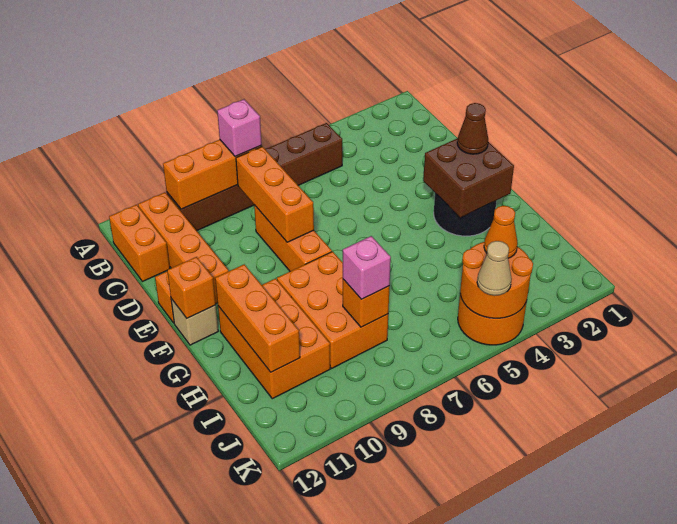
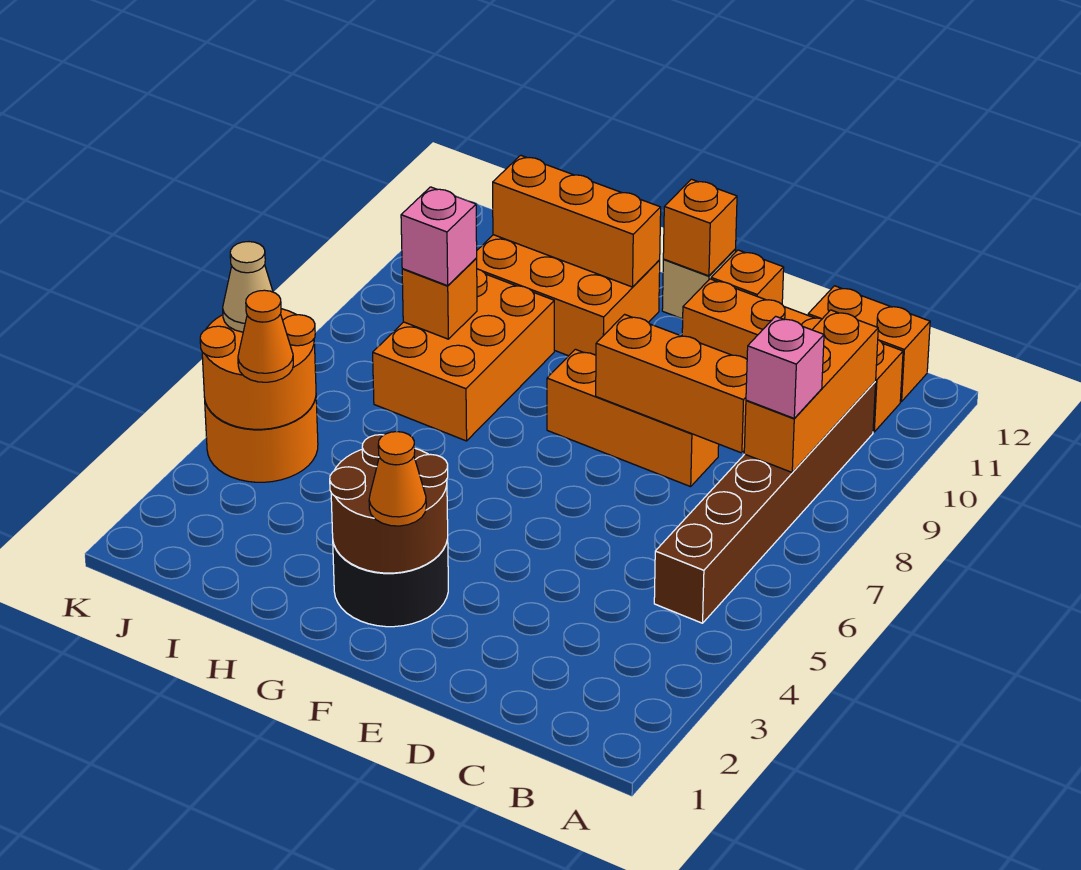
brown brick F2:G3 level 2 -> brown round brick F2:G3 level 2
brown cone F2 level 3 -> orange cone F2 level 3
orange brick G8:I9 level 1 -> orange brick H7:I9 level 1

